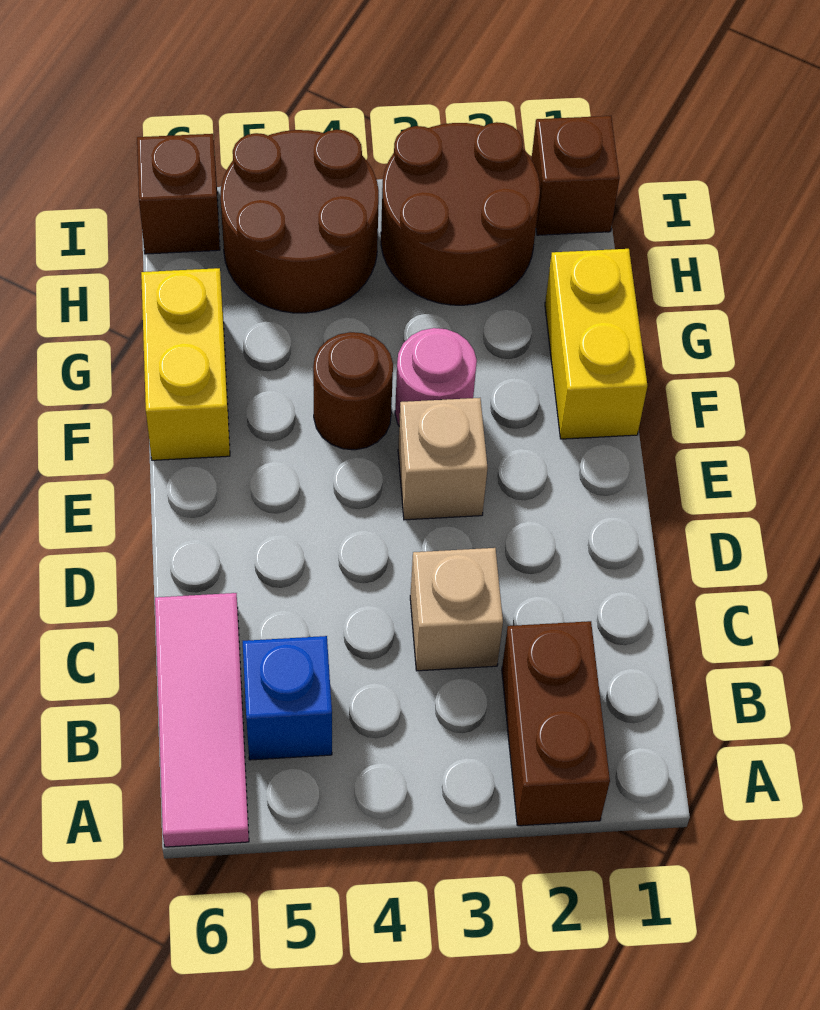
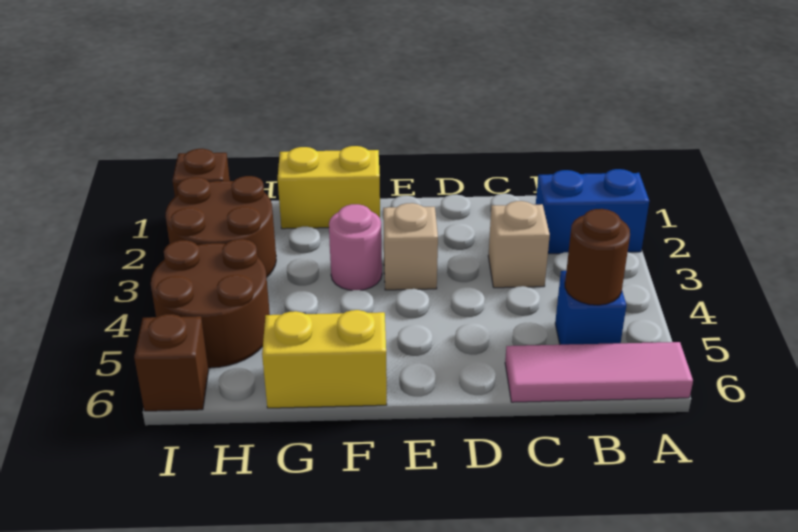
brown brick A2:B2 level 1 -> blue brick A2:B2 level 1
brown round brick F4 level 1 -> brown round brick B5 level 2

